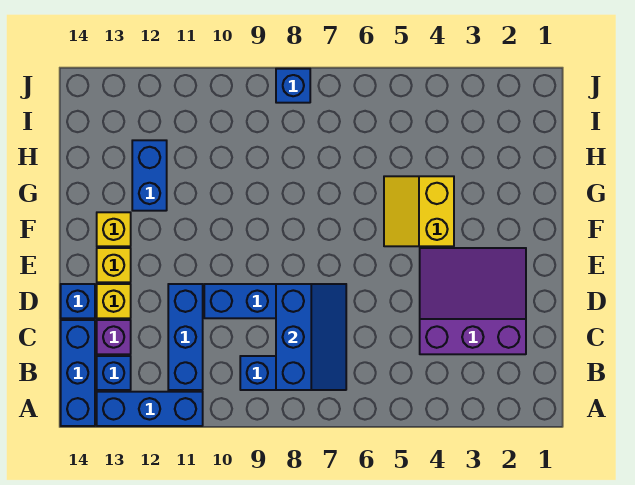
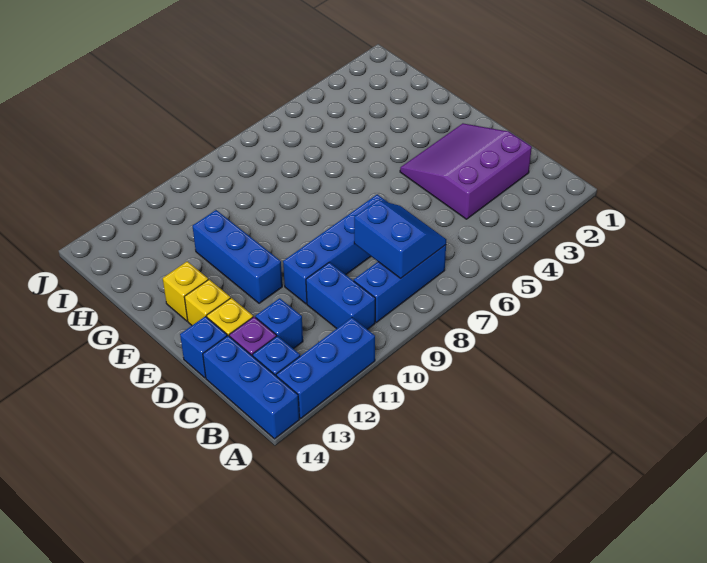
blue slope B7:D8 level 2 top 8 -> blue slope B7:C8 level 2 top 8
blue brick B11:D11 level 1 -> blue brick E11:G11 level 1
yellow slope F4:G5 level 1 top 4 -> none
blue brick G12:H12 level 1 -> blue brick B10:C10 level 1
blue brick J8 level 1 -> blue brick C12 level 1

